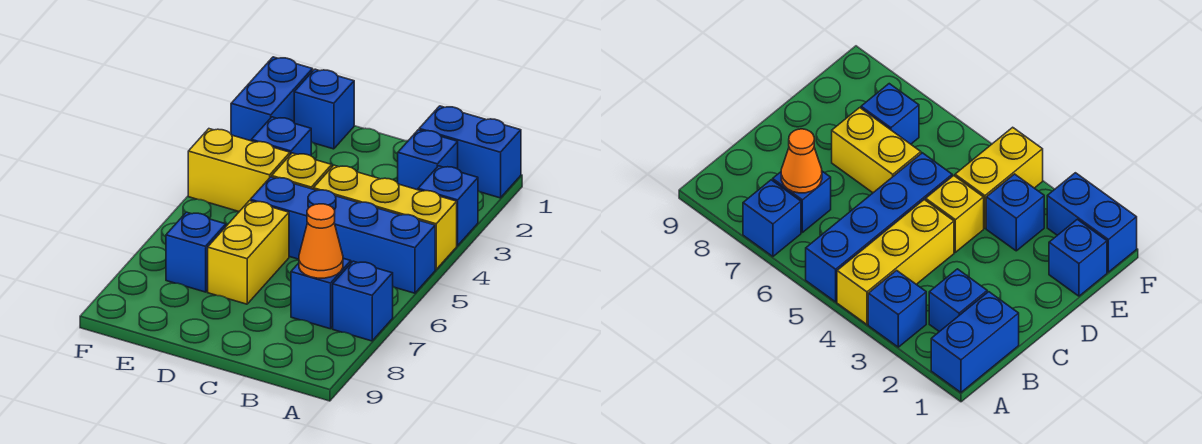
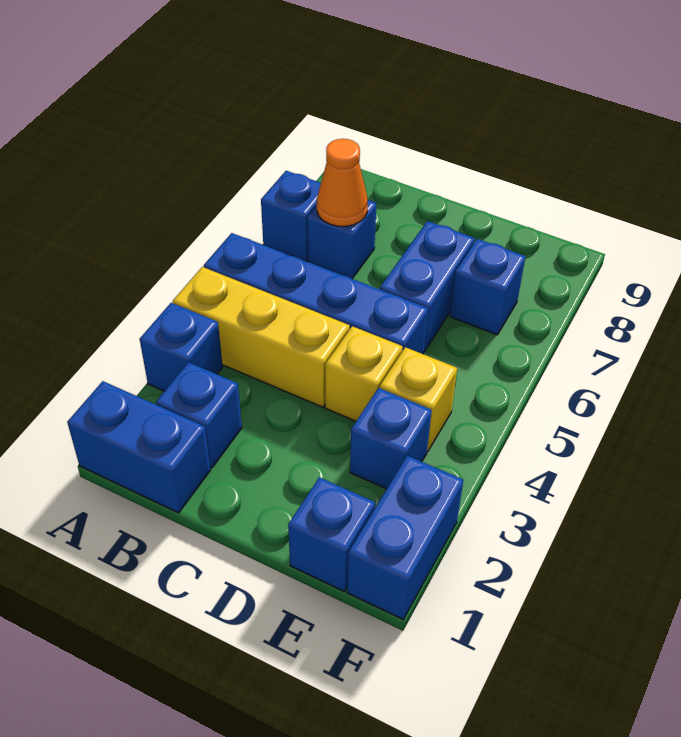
yellow brick D6:D7 level 1 -> blue brick D6:D7 level 1
yellow brick E4:F4 level 1 -> yellow brick E4 level 1

